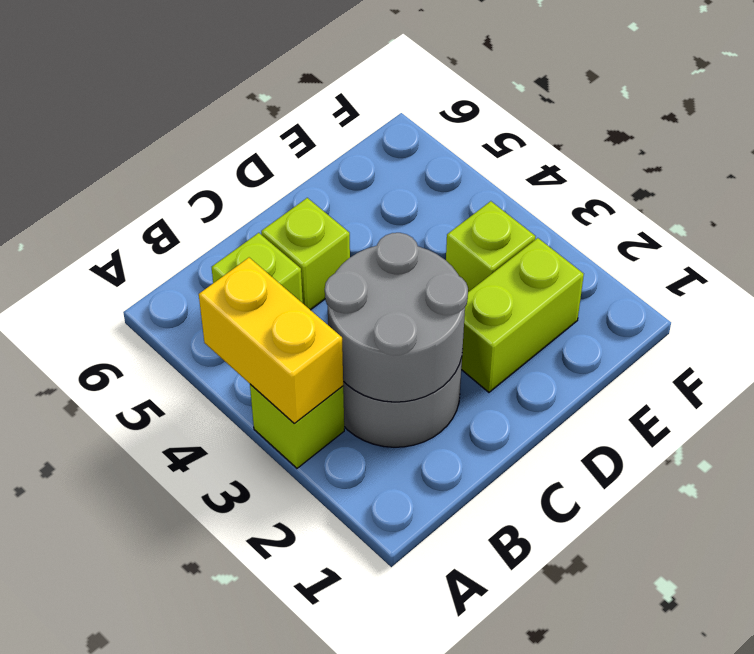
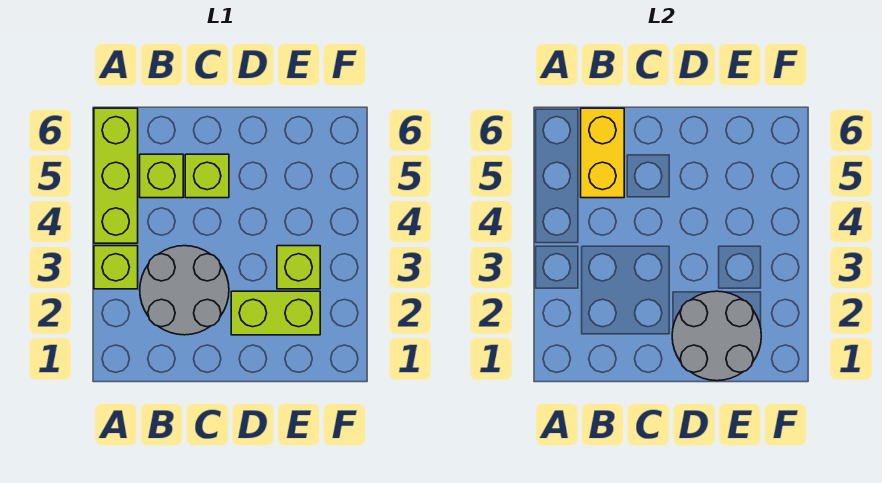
yellow brick A3:A4 level 2 -> yellow brick B5:B6 level 2
none -> lime brick A4:A6 level 1
grey round brick B2:C3 level 2 -> grey round brick D1:E2 level 2

